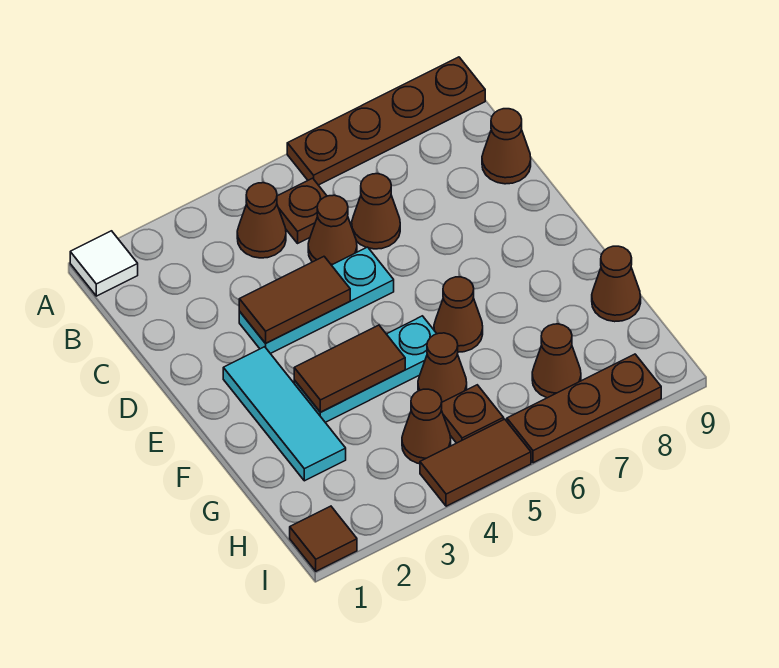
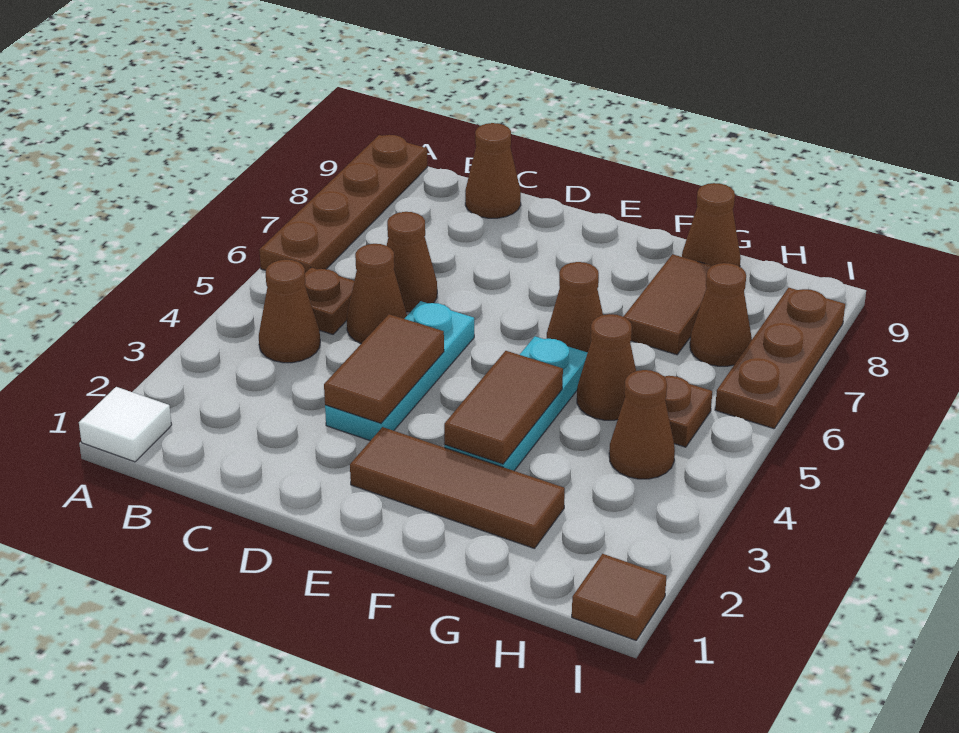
cyan tile E2:G2 level 1 -> brown tile E2:G2 level 1
brown tile I4:I5 level 1 -> brown tile G7:G8 level 1

